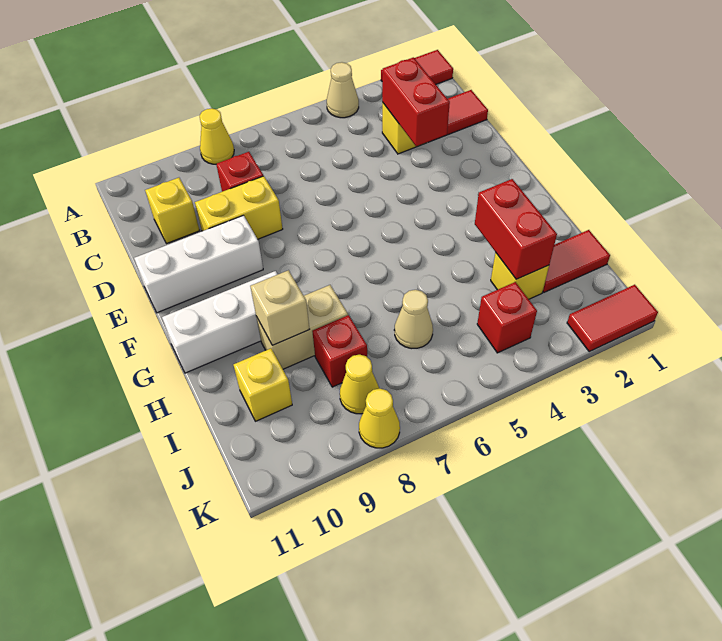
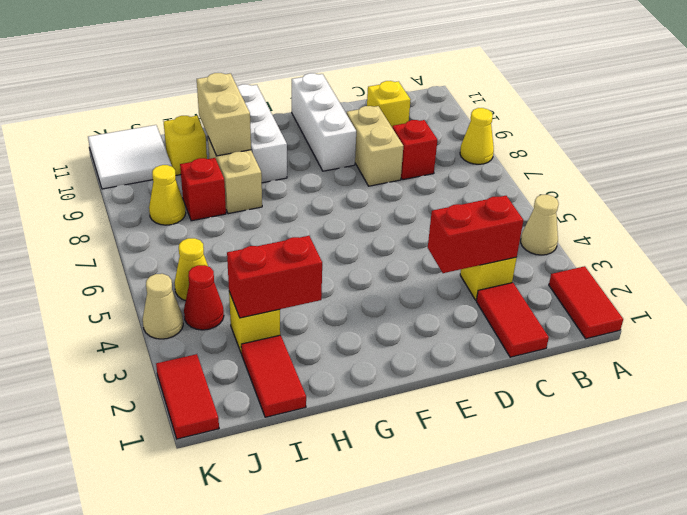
yellow brick D8:D9 level 1 -> tan brick D8:D9 level 1
tan brick H9 level 2 -> tan brick H9:H10 level 2
tan cone I6 level 1 -> tan cone K4 level 1
red brick J4 level 1 -> red cone J4 level 1
none -> white tile J10:K11 level 1
yellow cone K8 level 1 -> yellow cone J5 level 1

